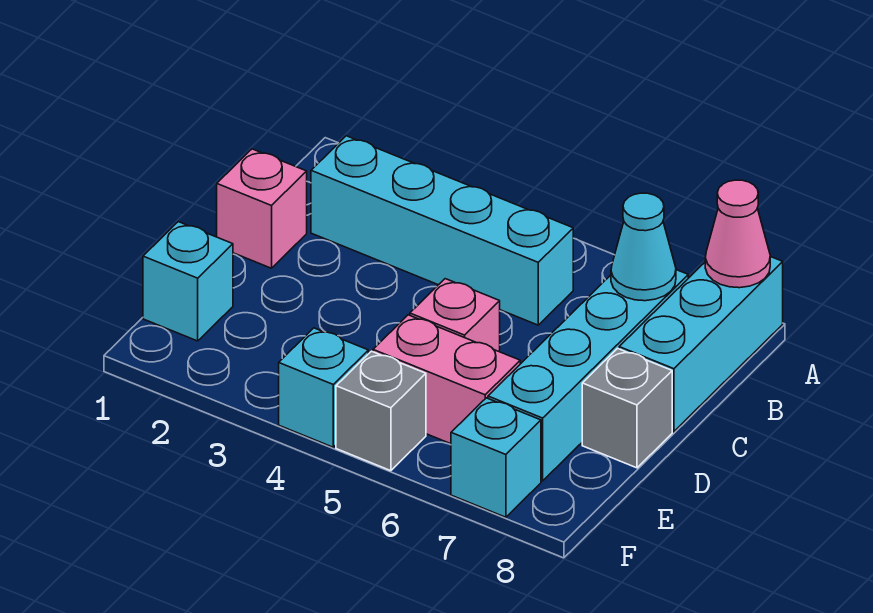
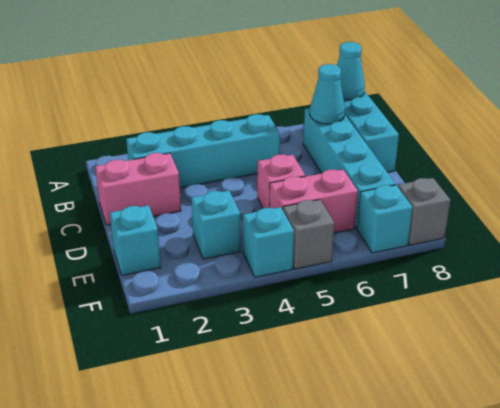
pink cone A8 level 2 -> cyan cone A8 level 2
pink brick C1 level 1 -> pink brick C1:C2 level 1
grey brick D8 level 1 -> grey brick F8 level 1
none -> cyan brick E3 level 1

